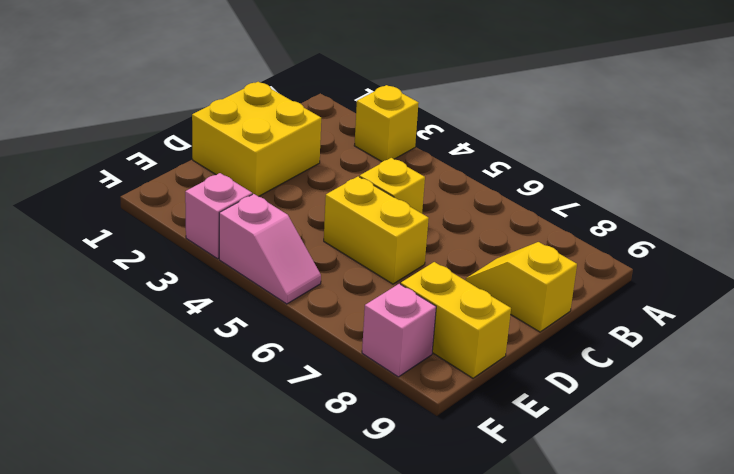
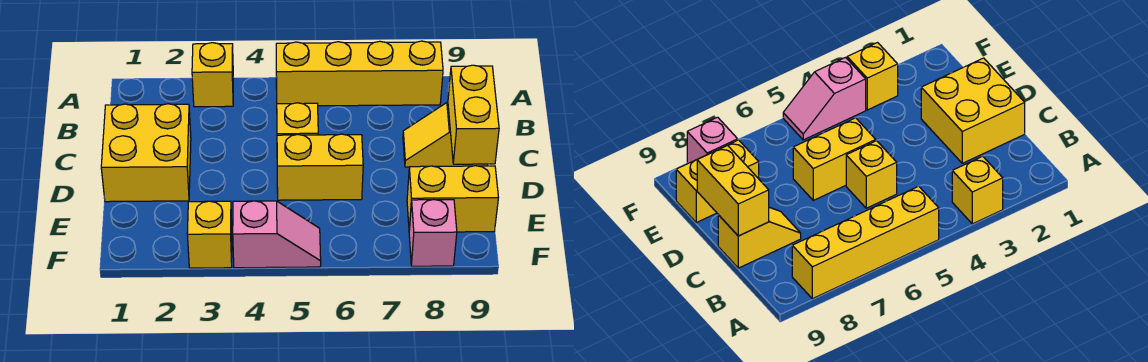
none -> yellow brick A5:A8 level 1
none -> yellow brick C9:D9 level 2
pink brick F3 level 1 -> yellow brick F3 level 1

